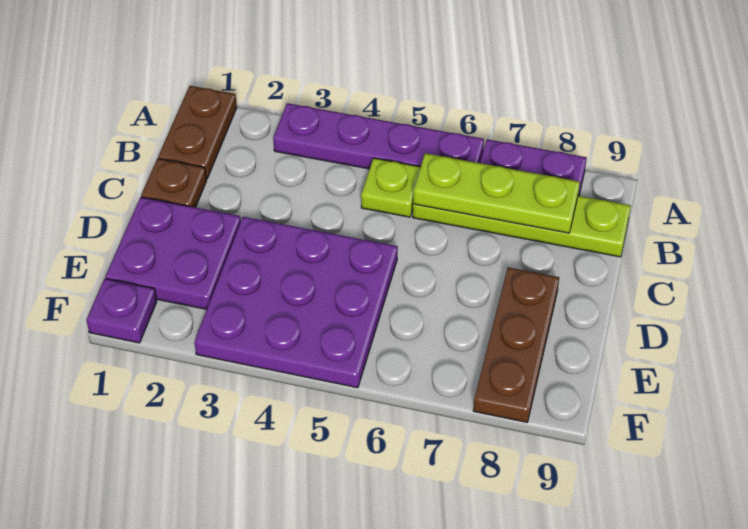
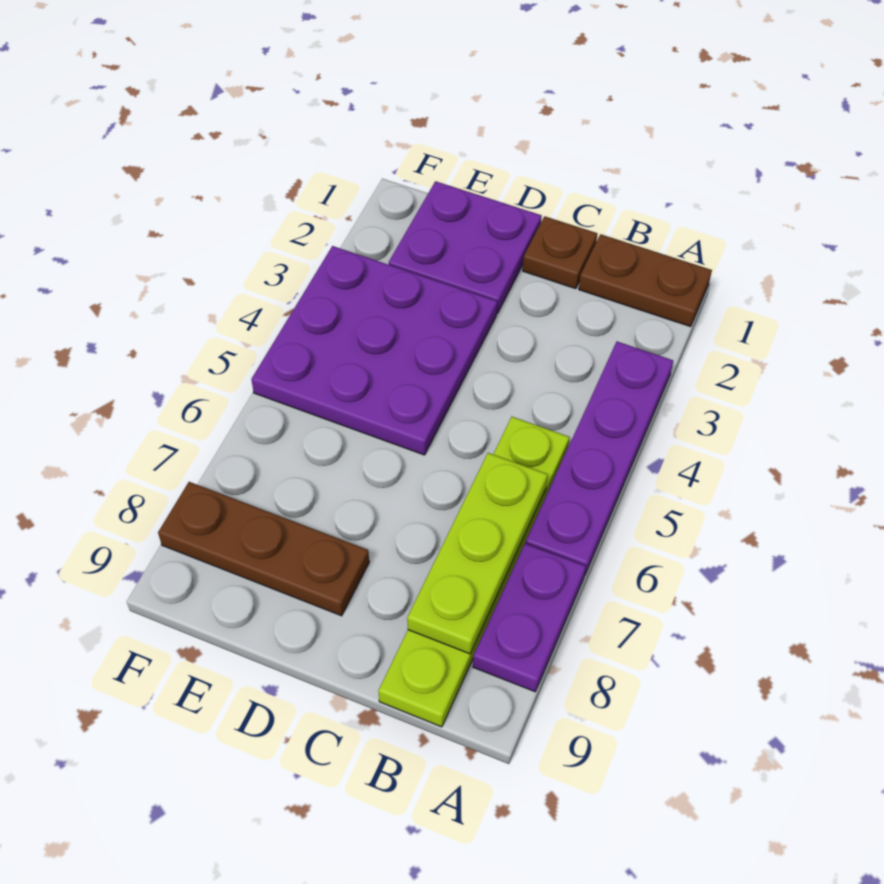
purple plate F1 level 1 -> none

